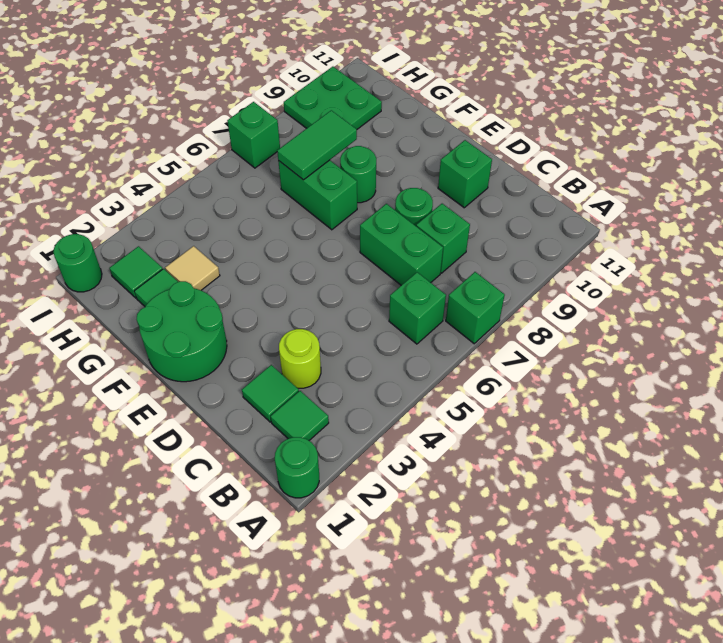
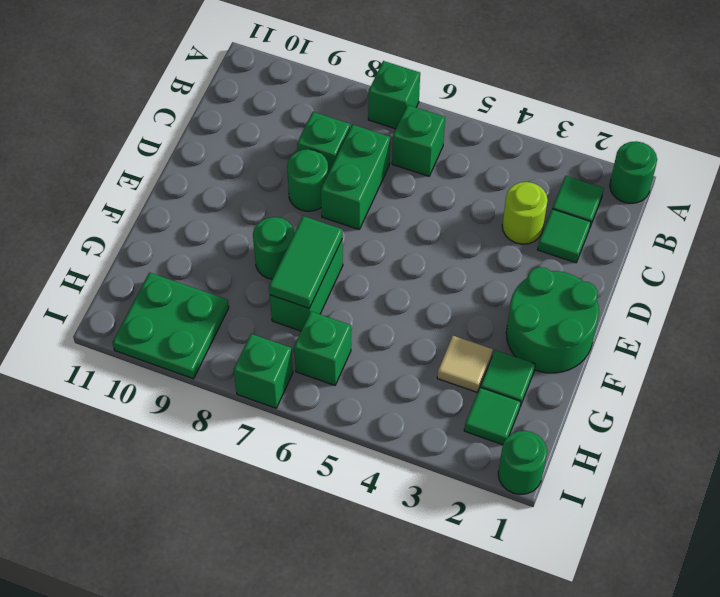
green brick D10 level 1 -> green brick H6 level 1
green tile G7:G8 level 2 -> green tile F7:G7 level 2

